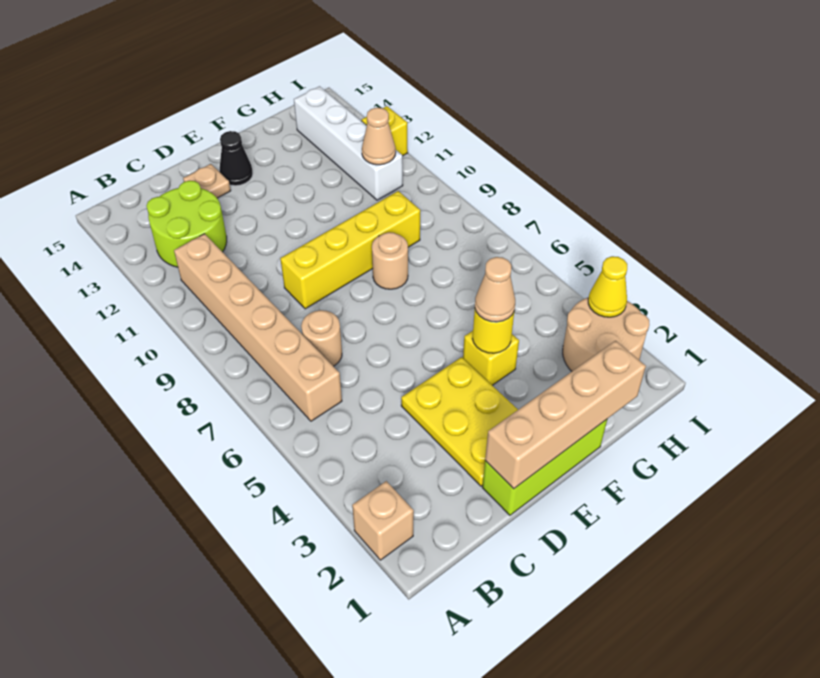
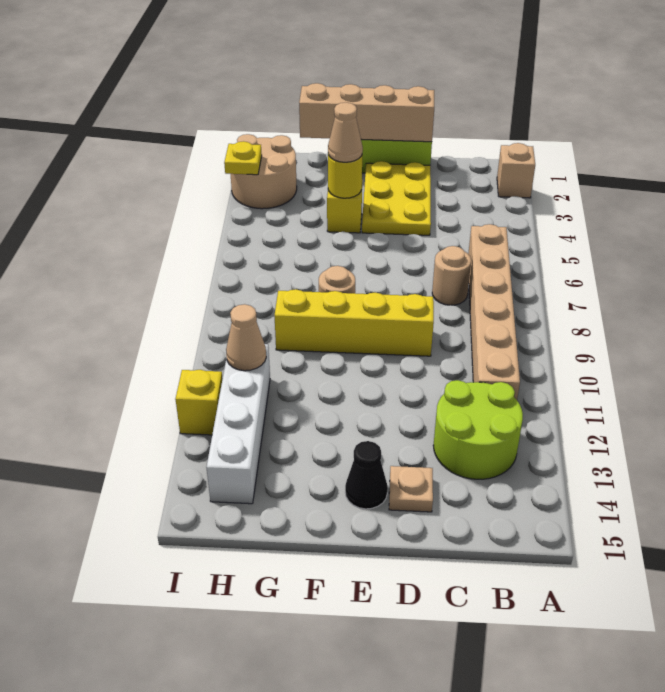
yellow cone I3 level 2 -> yellow plate I3 level 2

